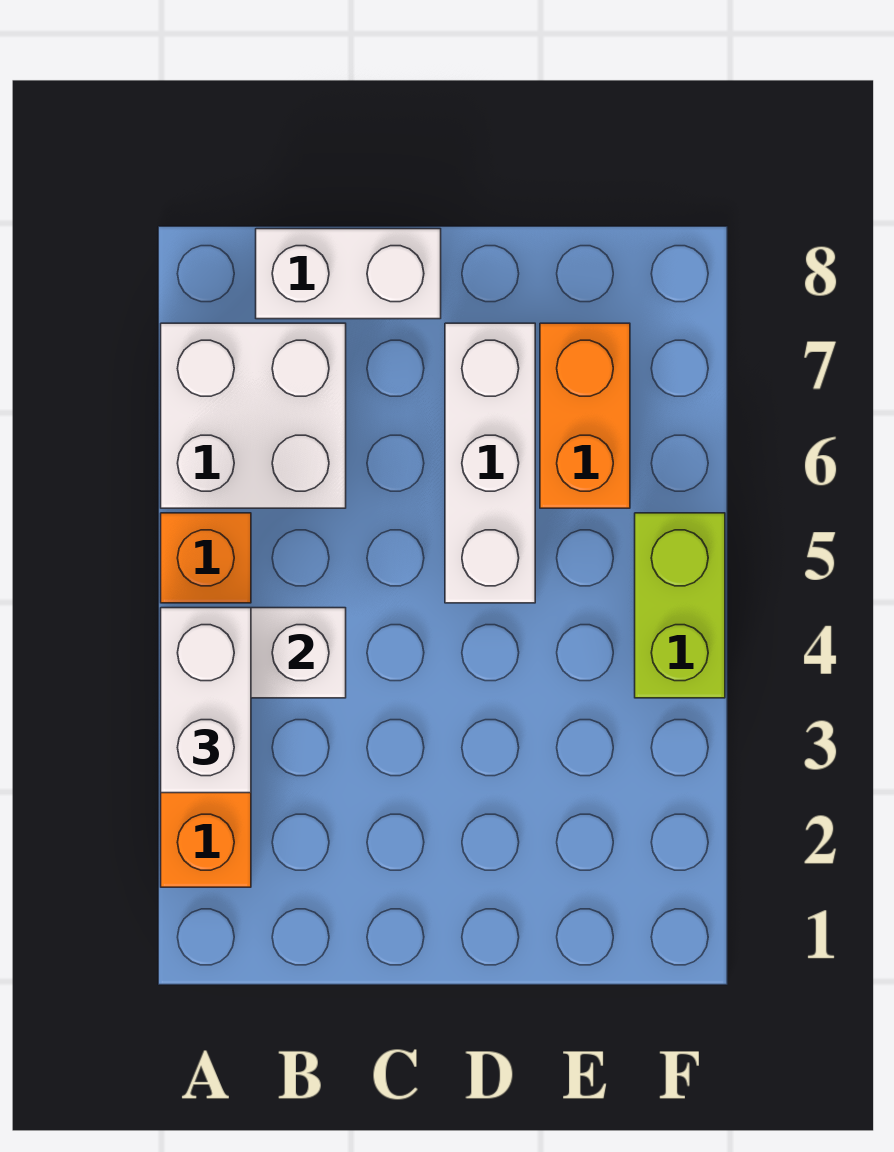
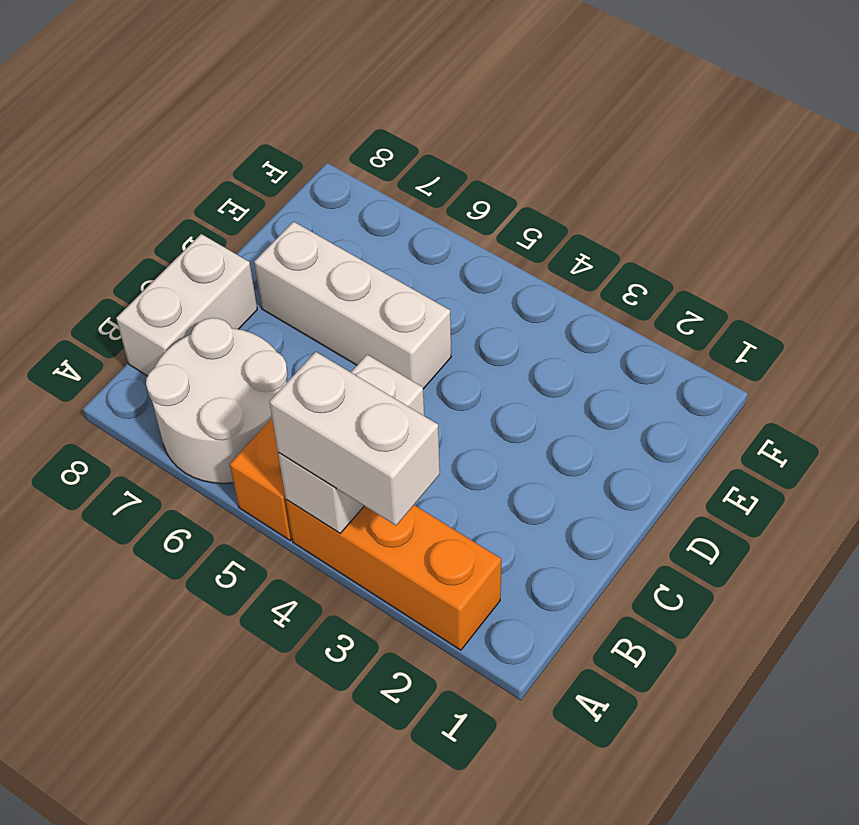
white brick A6:B7 level 1 -> white round brick A6:B7 level 1
orange brick E6:E7 level 1 -> none
lime brick F4:F5 level 1 -> none

